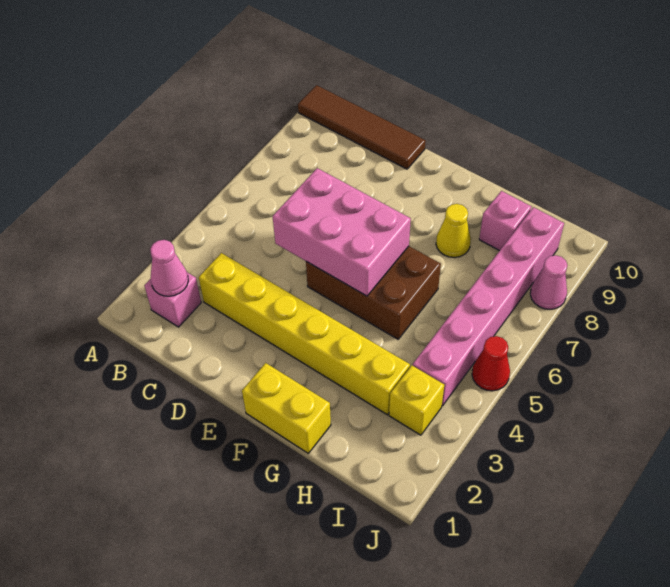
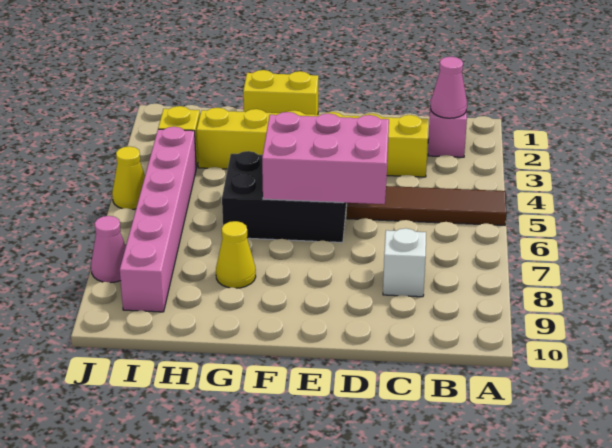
brown tile A10:D10 level 1 -> brown tile A5:D5 level 1
none -> white brick C8 level 1
brown brick E5:G6 level 1 -> black brick E5:G6 level 1
pink brick H9 level 1 -> none
red cone J5 level 1 -> yellow cone J5 level 1

